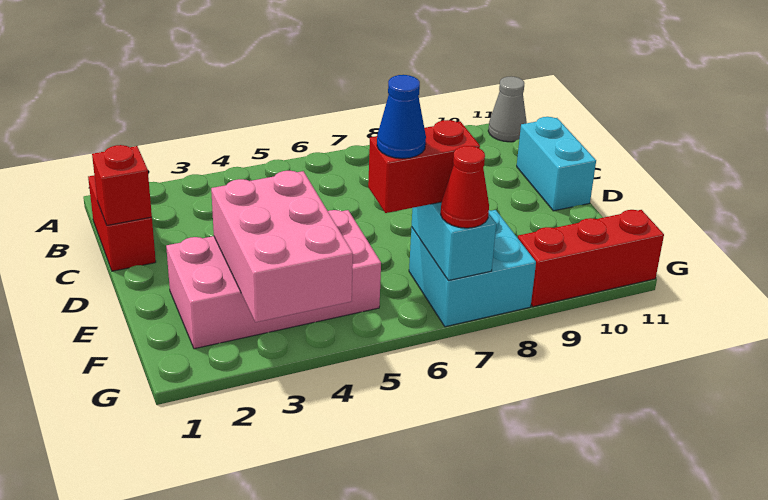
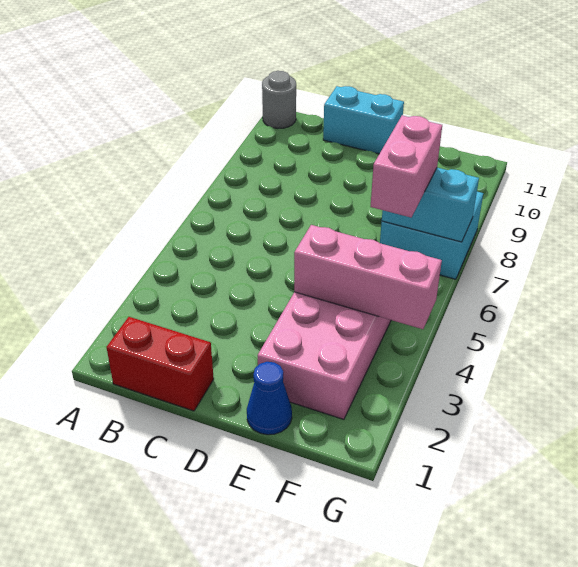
grey cone A11 level 1 -> grey round brick A11 level 1
red brick C1 level 2 -> none
pink brick E3:G4 level 2 -> pink brick E4:G4 level 2
red brick F6:F7 level 3 -> pink brick F6:F7 level 3
blue cone F6 level 4 -> blue cone E1 level 1
red cone G7 level 3 -> none
red brick G9:G11 level 1 -> none

